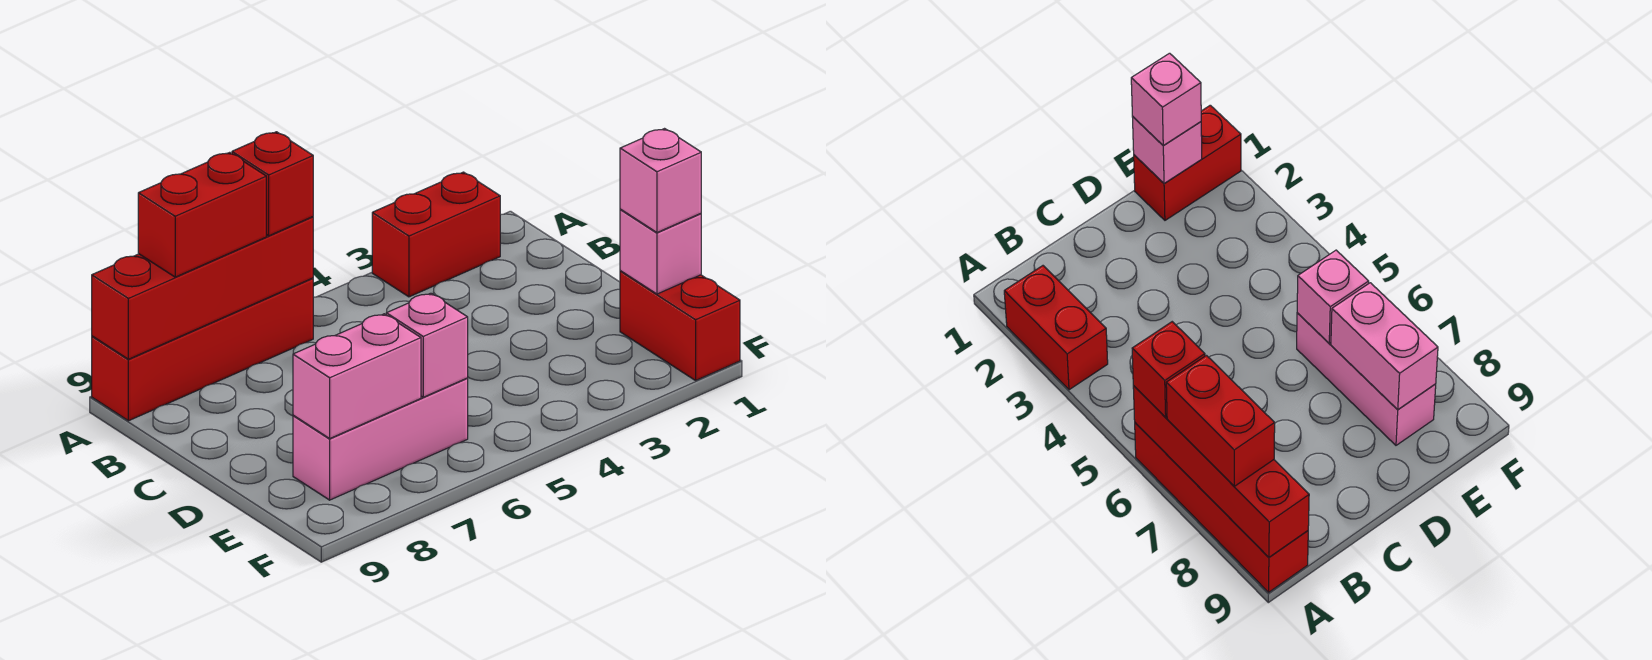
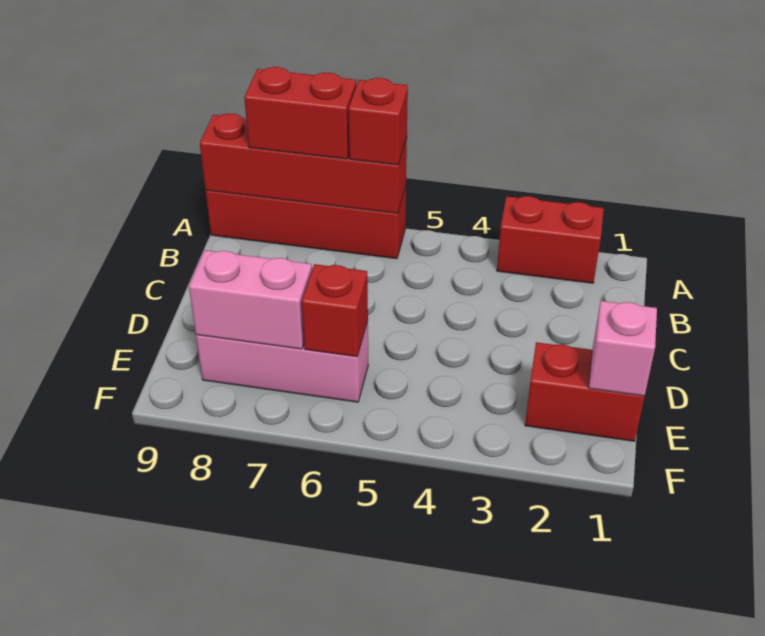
red brick E1:F1 level 1 -> red brick E1:E2 level 1
pink brick E1 level 3 -> none
pink brick E6 level 2 -> red brick E6 level 2

